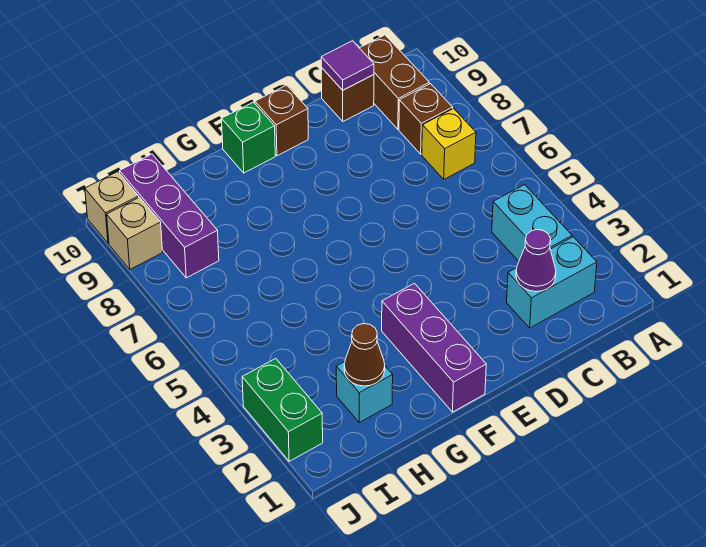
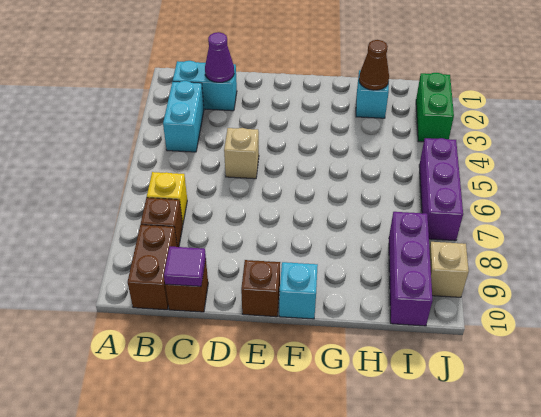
purple brick F1:F3 level 1 -> purple brick J5:J7 level 1
green brick F10 level 1 -> cyan brick F10 level 1
tan brick J10 level 1 -> tan brick D5 level 1

